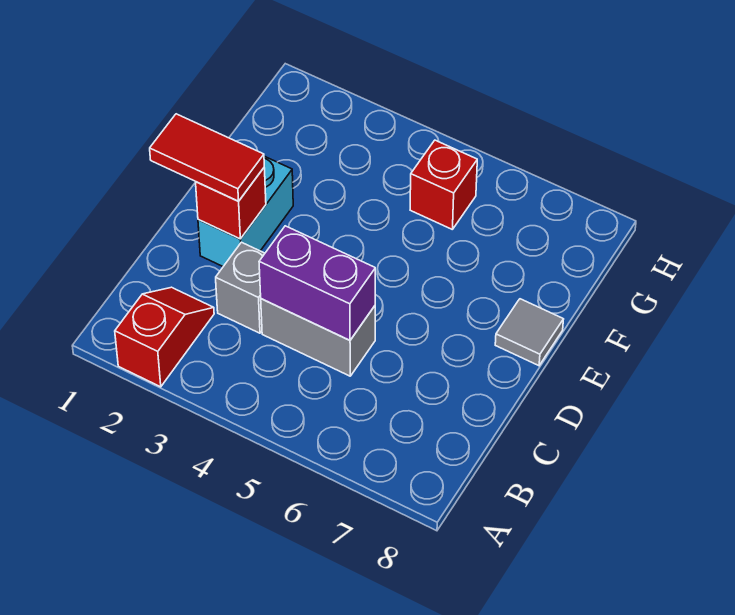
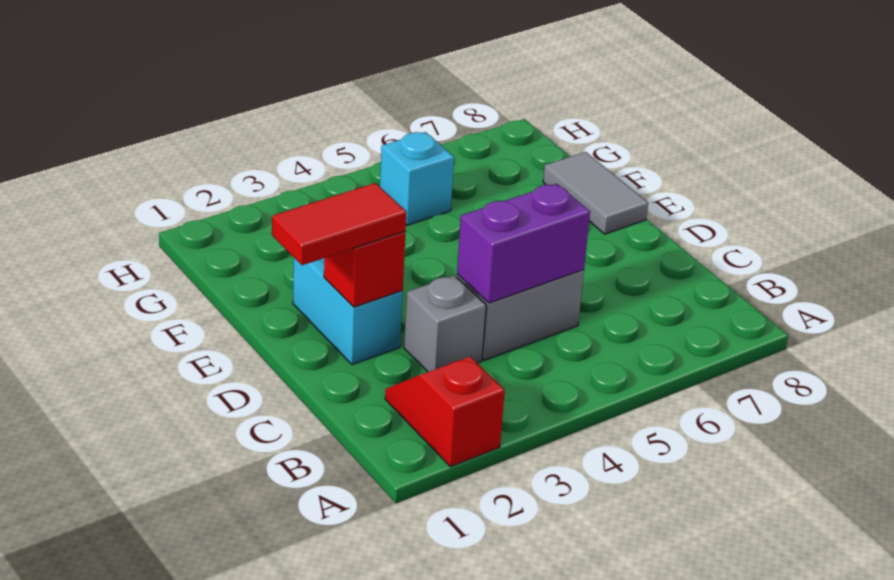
grey tile E8 level 1 -> grey tile E8:F8 level 1
red brick G5 level 1 -> cyan brick G5 level 1

